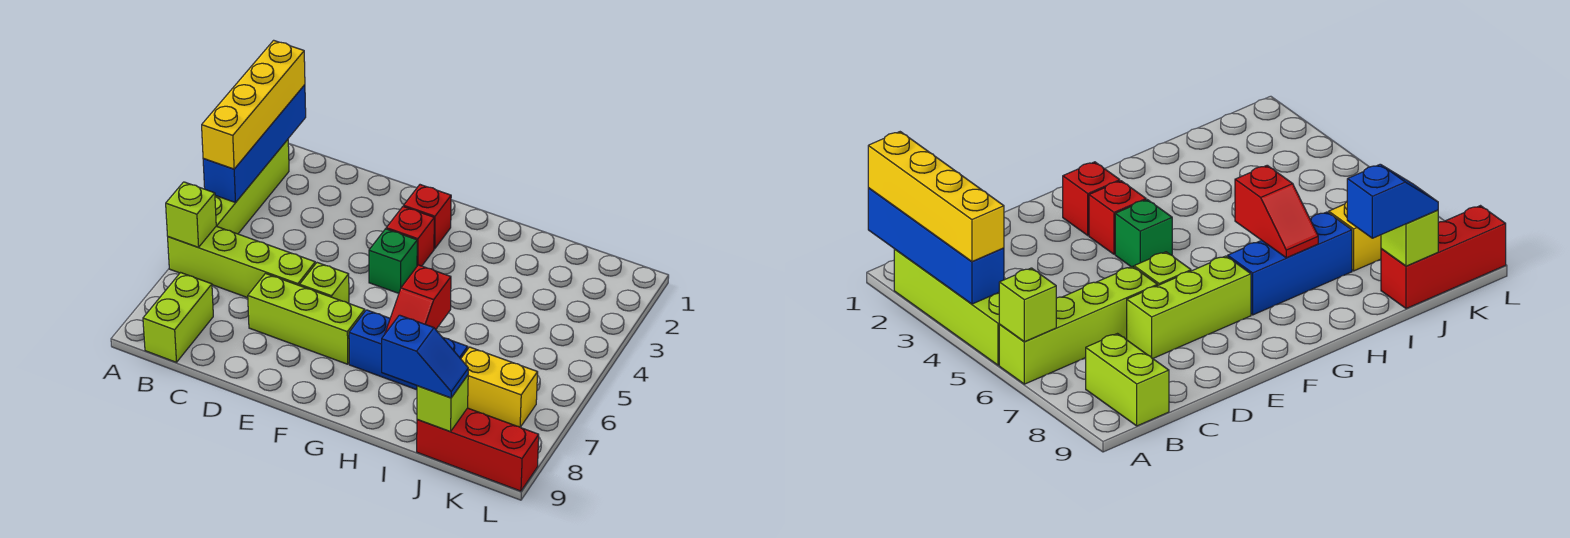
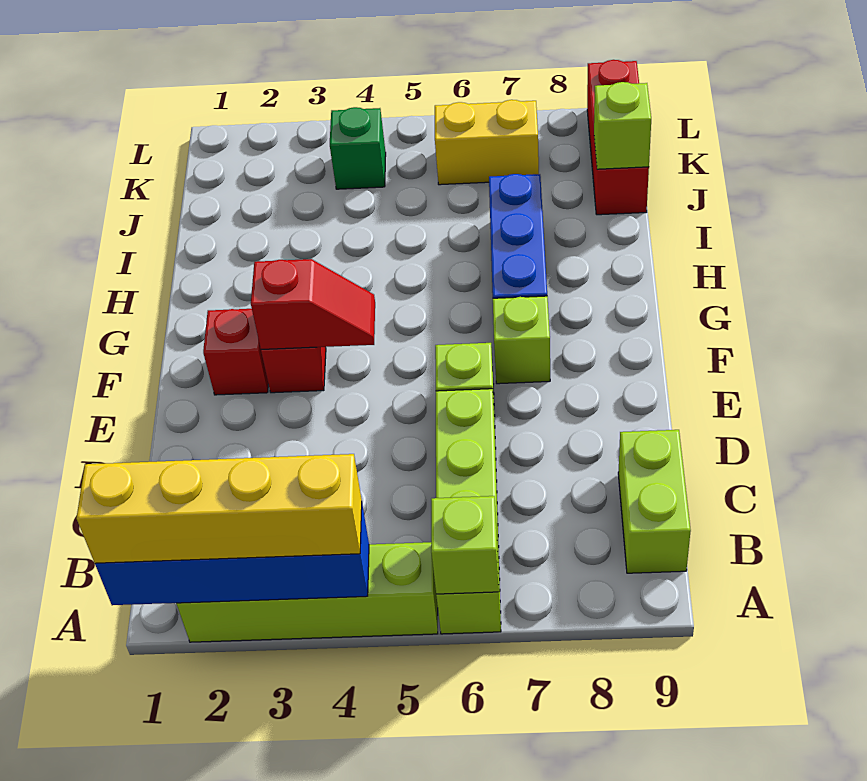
lime brick B8:B9 level 1 -> lime brick B9:C9 level 1
lime brick D7:F7 level 1 -> lime brick F7 level 1
green brick F4 level 1 -> green brick K4 level 1
red slope H6:H7 level 2 top 6 -> red slope F3:F4 level 2 top 3
blue slope I9:J9 level 3 top I -> none
yellow brick J7:K7 level 1 -> yellow brick K6:K7 level 1

